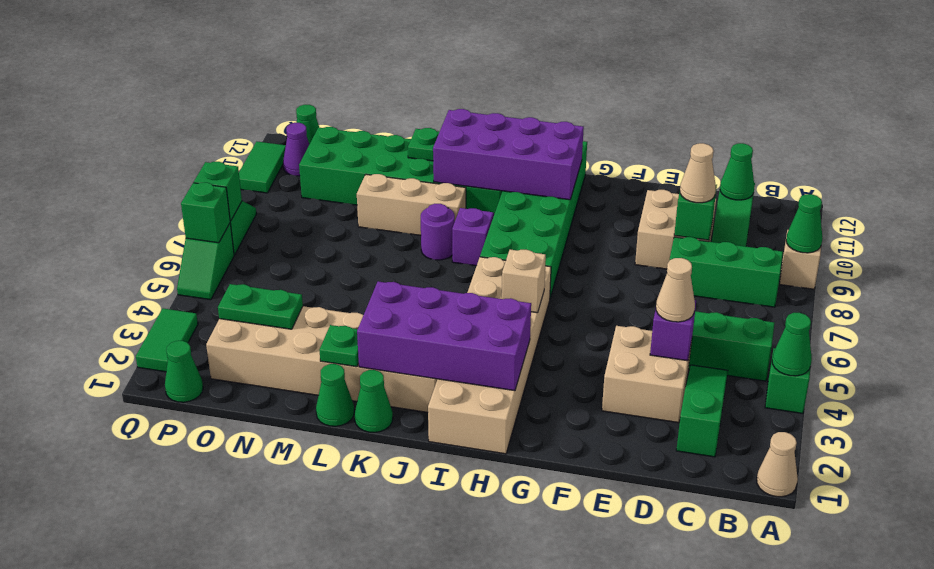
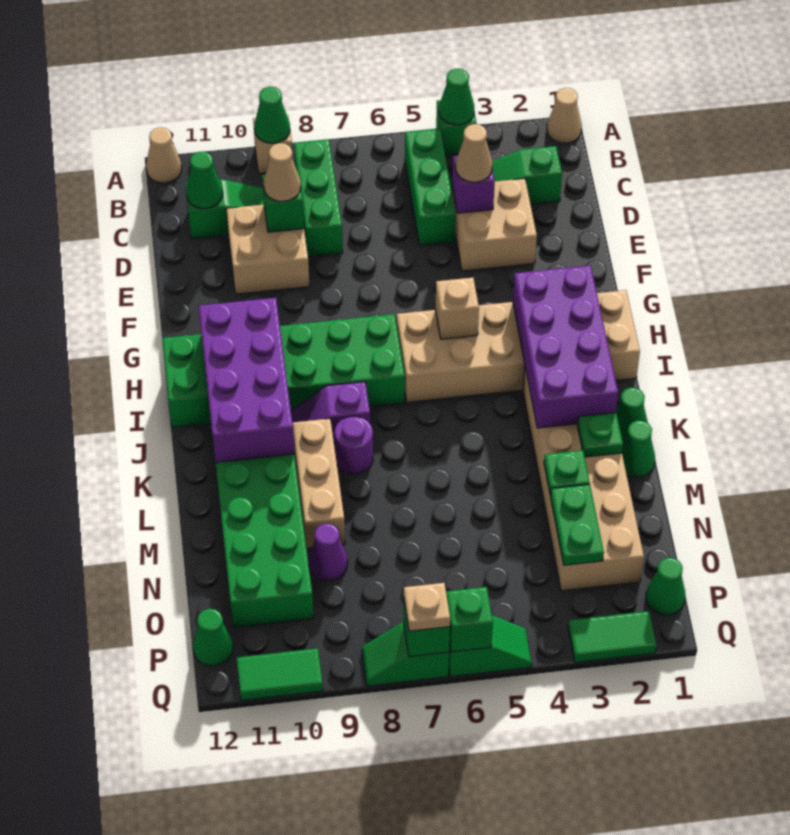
none -> tan cone A12 level 1
green plate L11 level 2 -> green plate M3 level 2
purple cone P11 level 1 -> purple cone N9 level 1
none -> tan plate Q7 level 3

